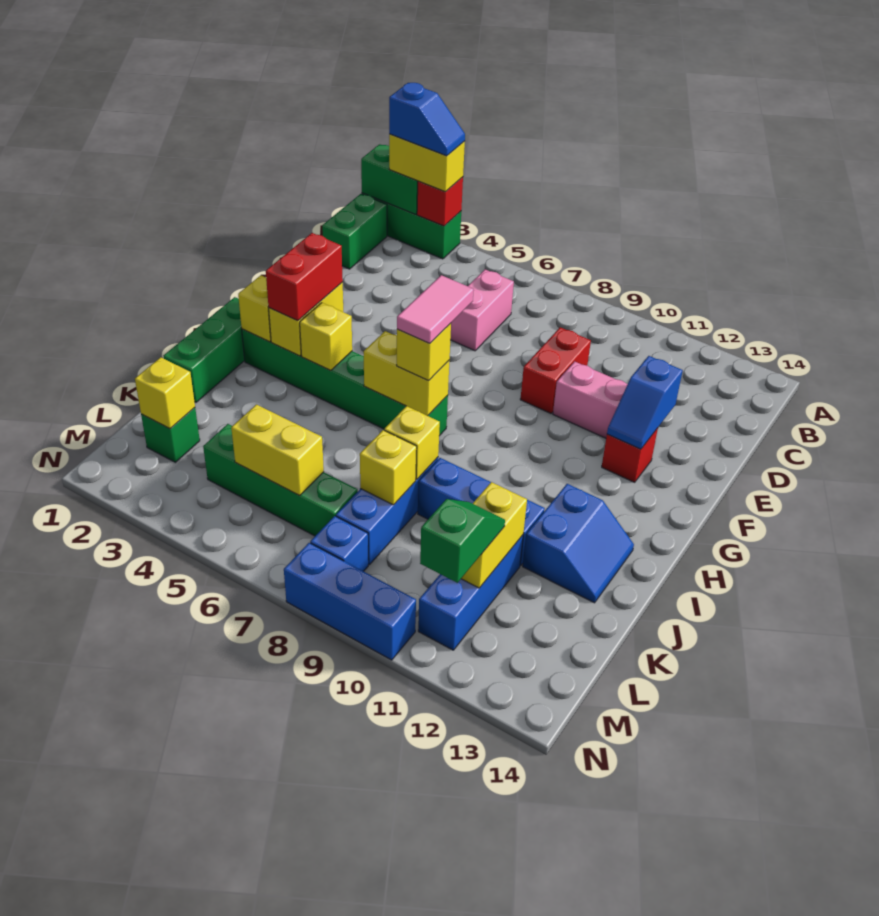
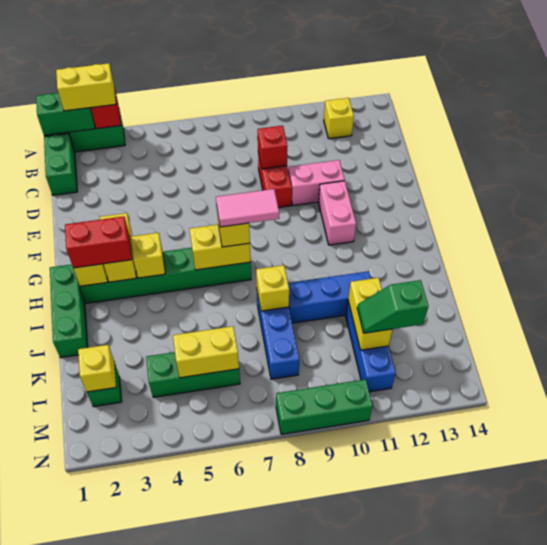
blue slope A2:A3 level 4 top 2 -> none
pink brick C6:D6 level 1 -> pink brick F11:G11 level 1
blue slope E12:F12 level 2 top E -> none
red brick F12 level 1 -> red brick D9 level 2
red brick G3:H3 level 3 -> red brick H2:H3 level 3
pink tile G7:H7 level 4 -> pink tile H7:H8 level 4
blue slope I12:J13 level 1 top 12 -> none
yellow brick K8 level 2 -> yellow brick B12 level 1
green brick L4:L7 level 1 -> green brick L4:L6 level 1
green slope L11:M11 level 3 top M -> green slope L11:L12 level 3 top 12
blue brick M8 level 1 -> none
blue brick N8:N10 level 1 -> green brick N8:N10 level 1

